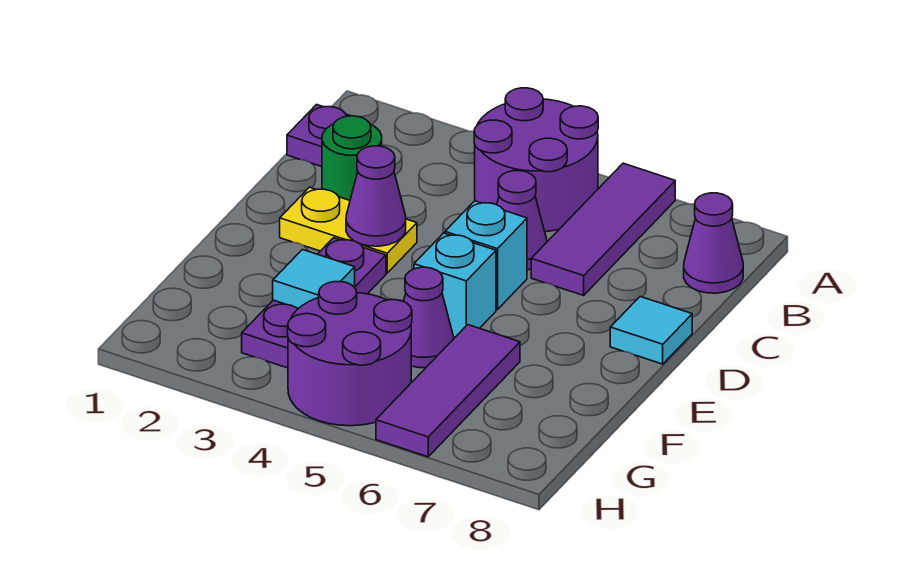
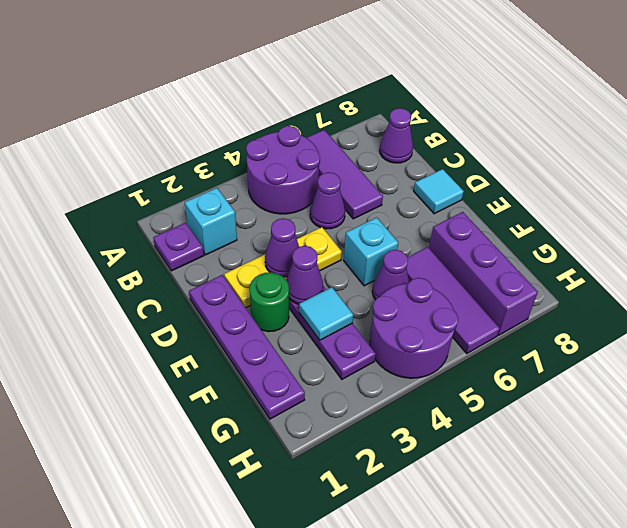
green round brick C2 level 1 -> green round brick E2 level 1
none -> purple plate D1:G1 level 1
yellow plate D2:D3 level 1 -> yellow plate D2:D4 level 1
cyan brick D5 level 1 -> cyan brick B2 level 1
none -> purple cone E3 level 2
none -> purple brick F7:H7 level 1

